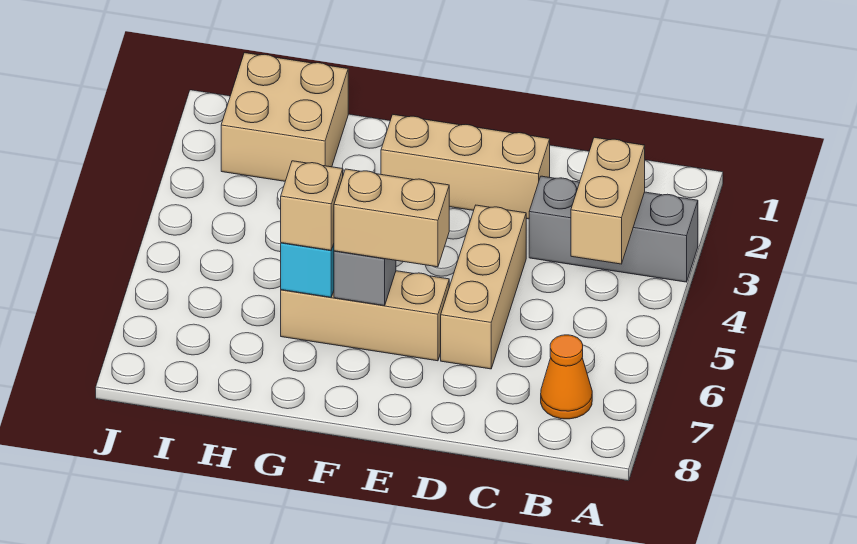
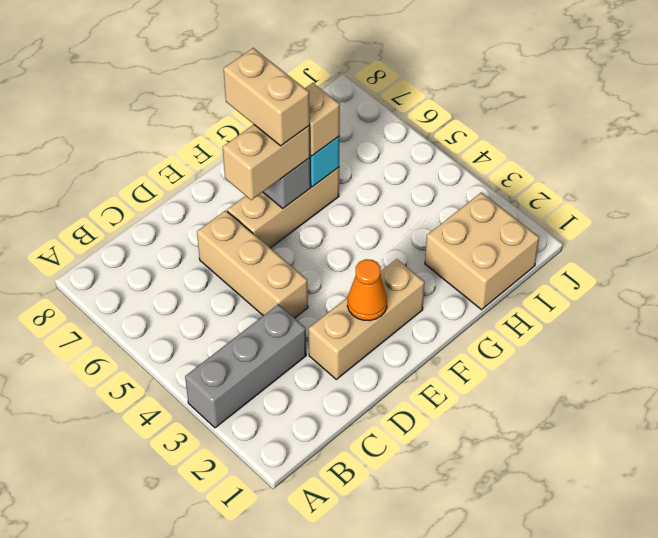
tan brick B3:B4 level 2 -> tan brick F6:F7 level 4
orange cone B7 level 1 -> orange cone E2 level 2

